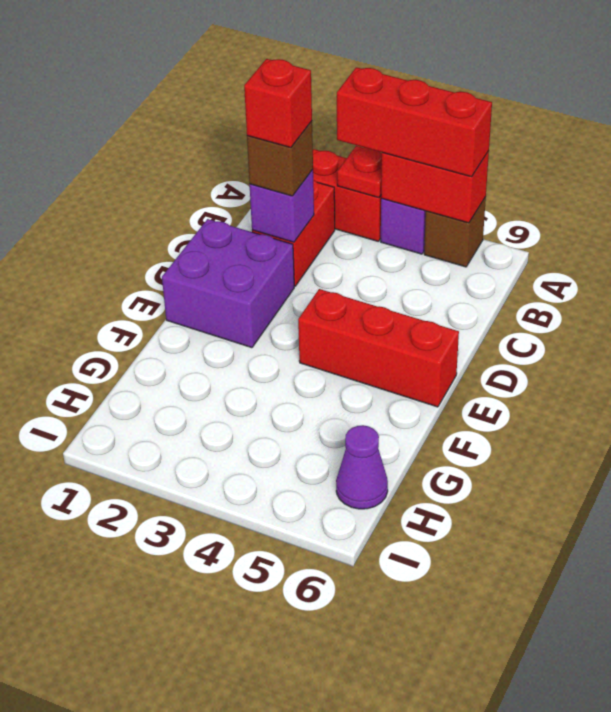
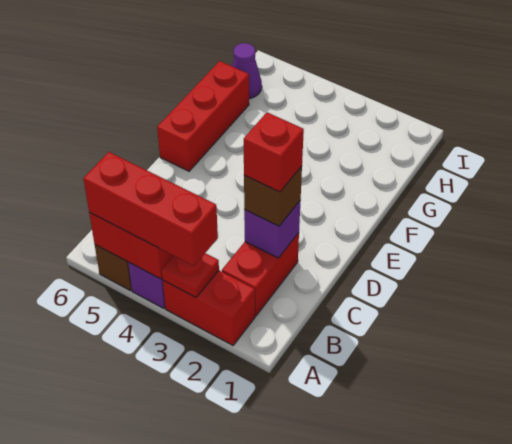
purple brick D1:E2 level 1 -> none
red brick E4:E6 level 1 -> red brick E6:G6 level 1

